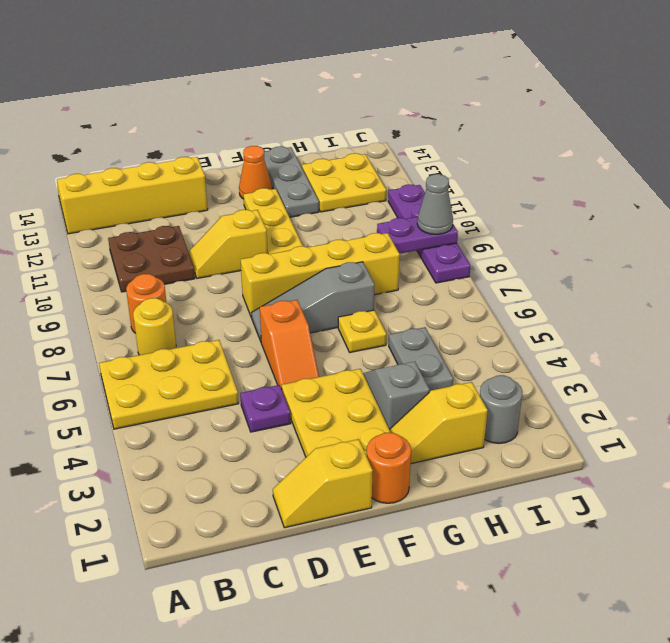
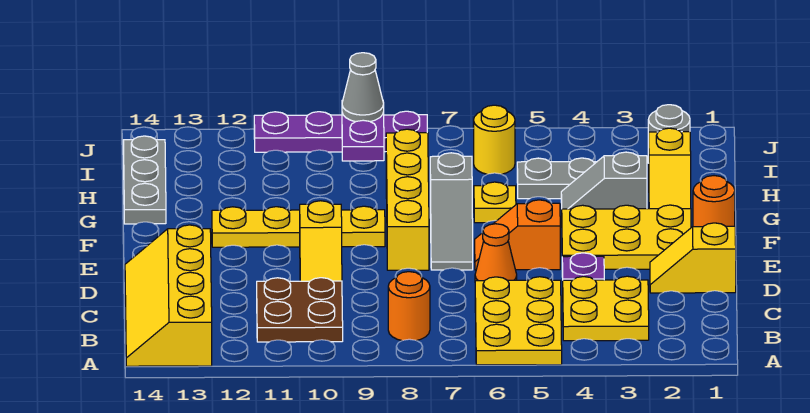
yellow round brick B7 level 1 -> yellow round brick I6 level 1
yellow slope D1:E1 level 1 top E -> yellow slope D1:D2 level 1 top 1
orange slope E5:E6 level 1 top 6 -> orange slope E5:E6 level 1 top 5
orange cone F13 level 1 -> orange cone D6 level 1
grey plate G12:G14 level 1 -> grey plate G14:I14 level 1
yellow plate H12:I13 level 1 -> yellow plate B3:C4 level 1

